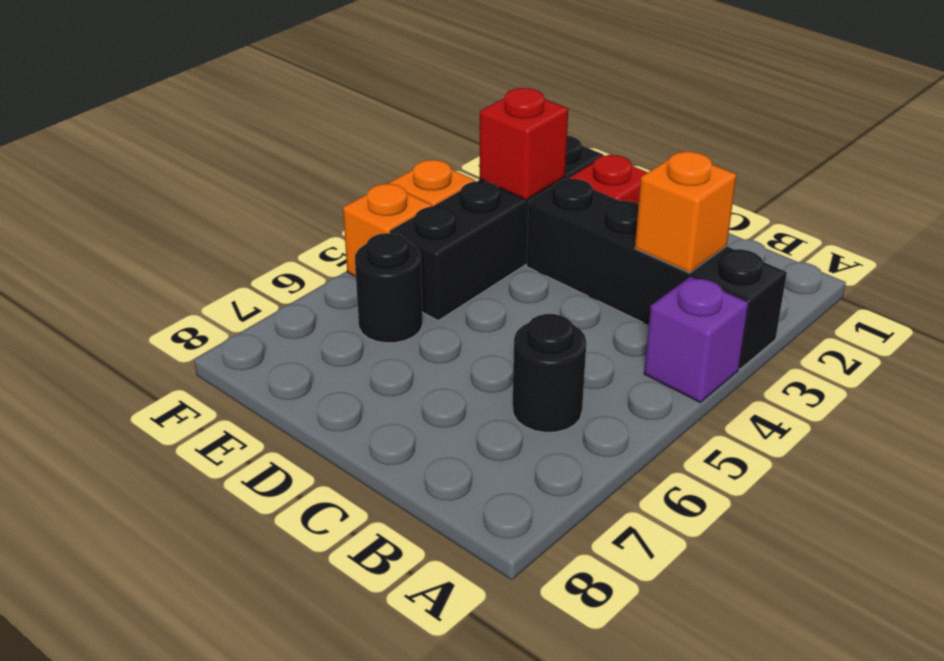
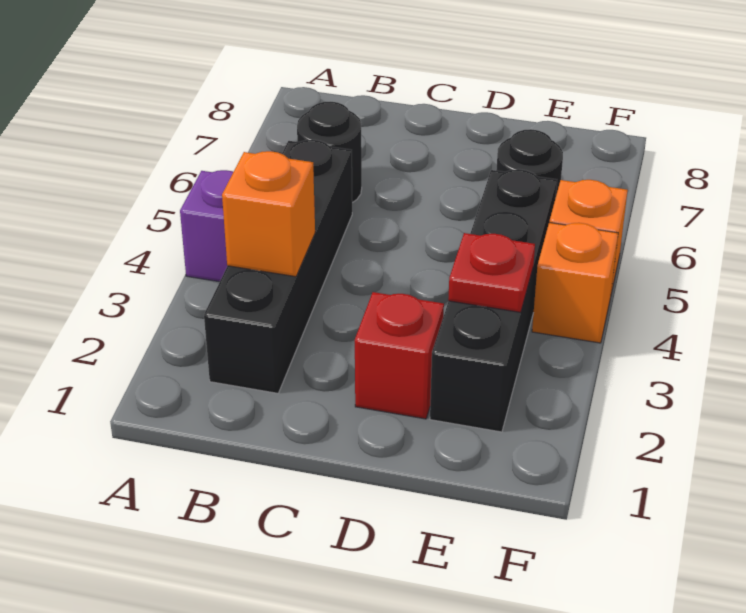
black brick A3:D3 level 1 -> black brick B2:B5 level 1
red brick E3 level 2 -> red plate E3 level 2

